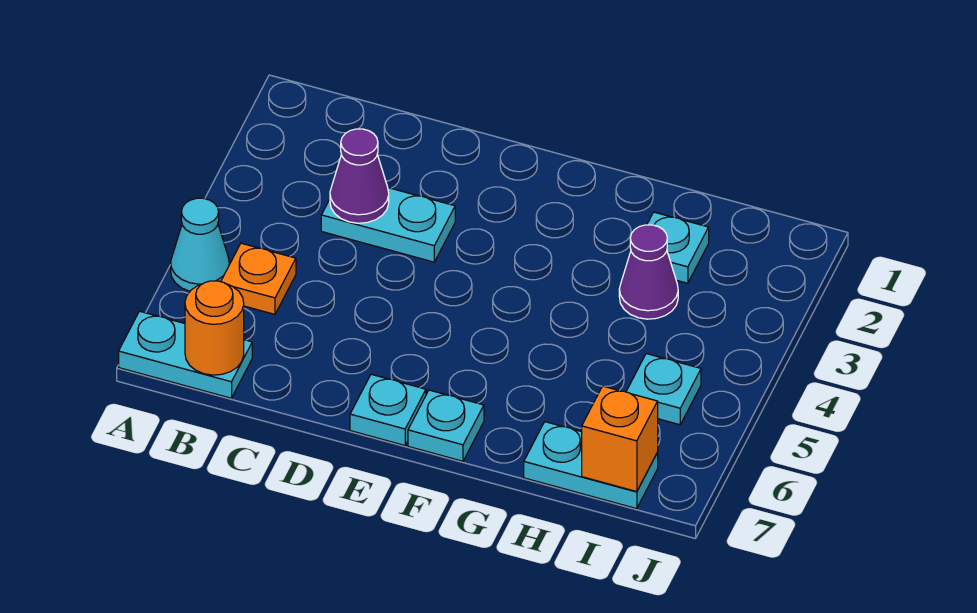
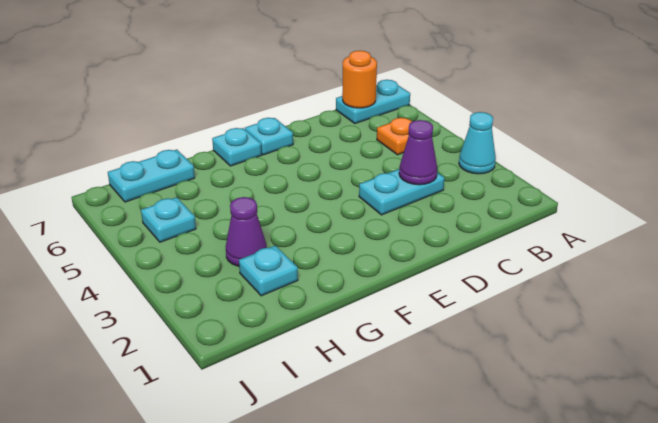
cyan cone A5 level 1 -> cyan cone A3 level 1
orange brick I7 level 2 -> none

